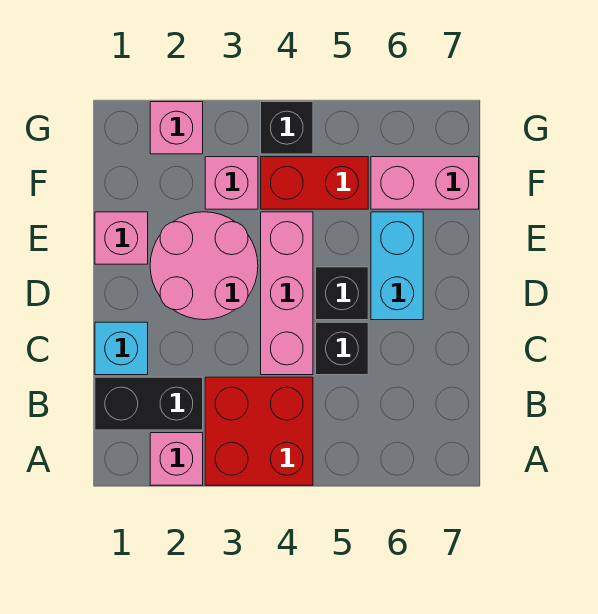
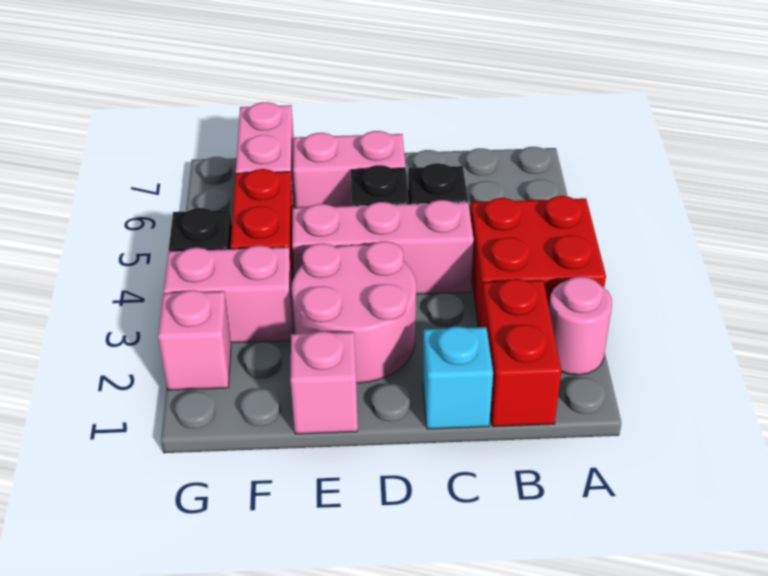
pink brick A2 level 1 -> pink round brick A2 level 1
black brick B1:B2 level 1 -> red brick B1:B2 level 1
cyan brick D6:E6 level 1 -> pink brick D6:E6 level 1
pink brick F3 level 1 -> pink brick F3:G3 level 1

